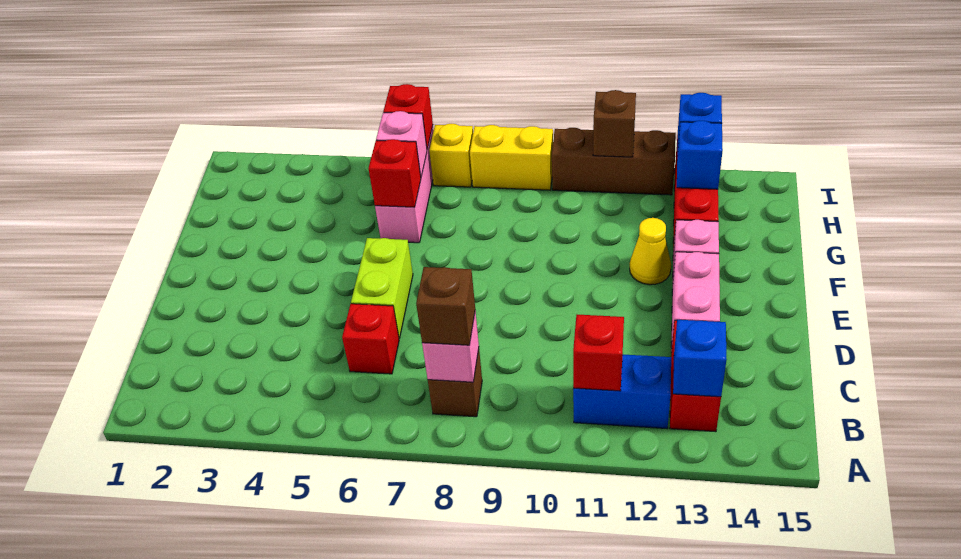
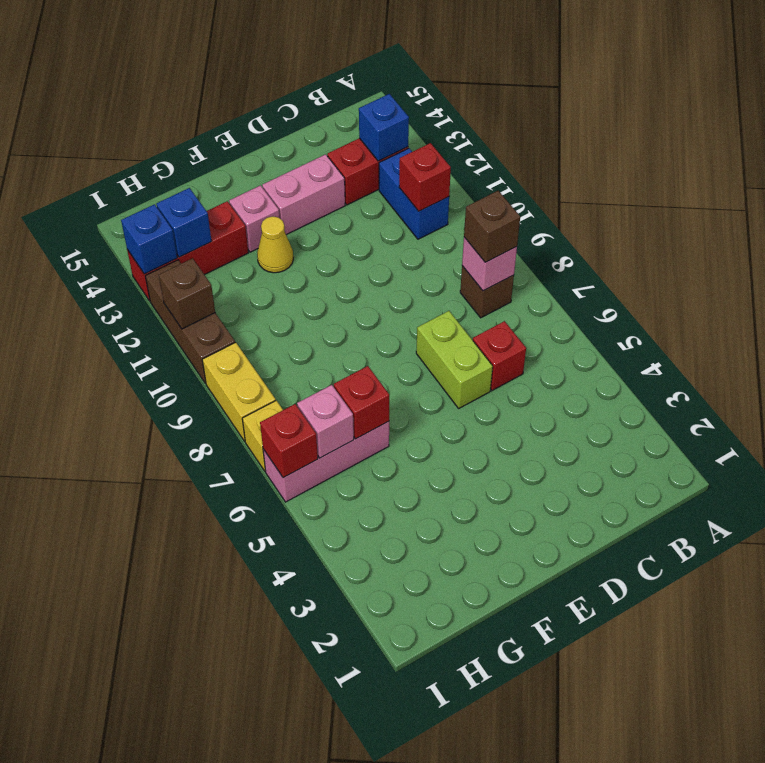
lime brick D6:E6 level 1 -> lime brick D6:D7 level 1

